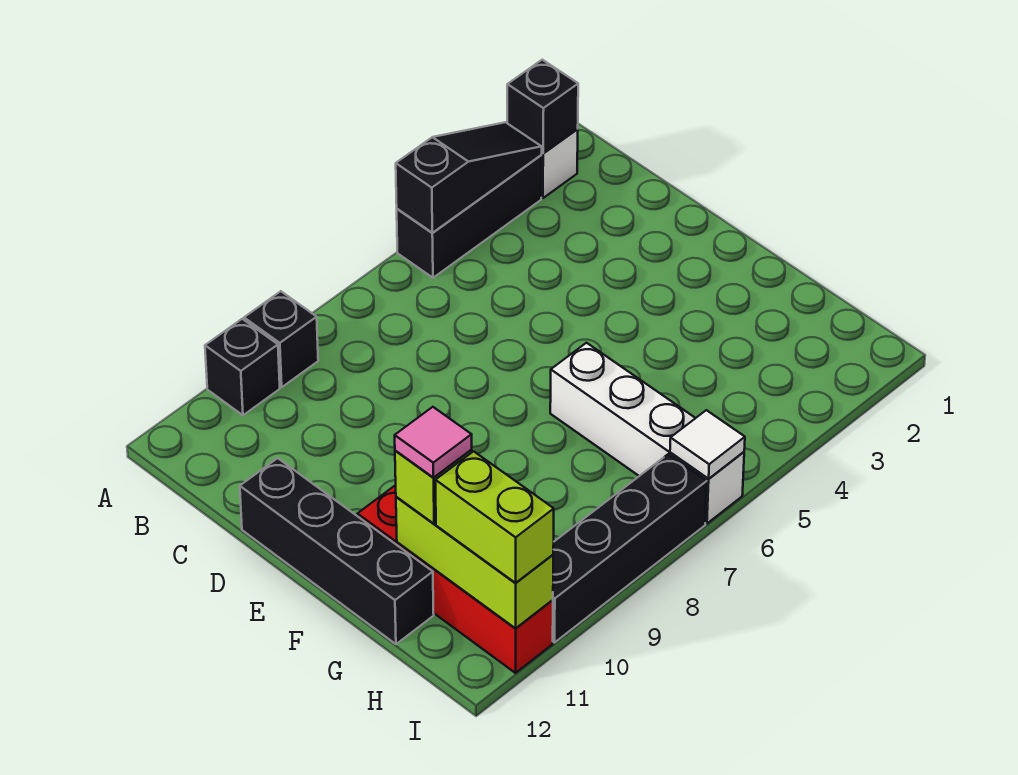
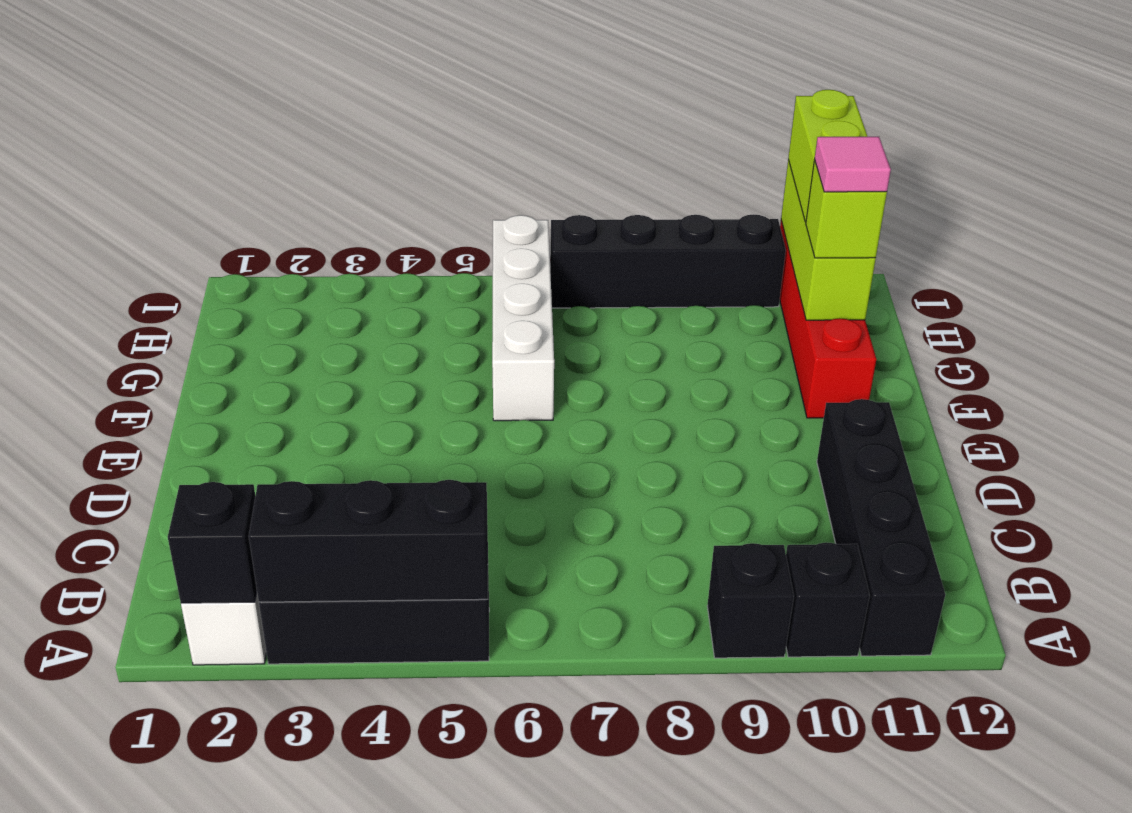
black slope A3:A5 level 2 top 5 -> black brick A3:A5 level 2
black brick D12:G12 level 1 -> black brick A11:D11 level 1
white tile I6 level 2 -> none

